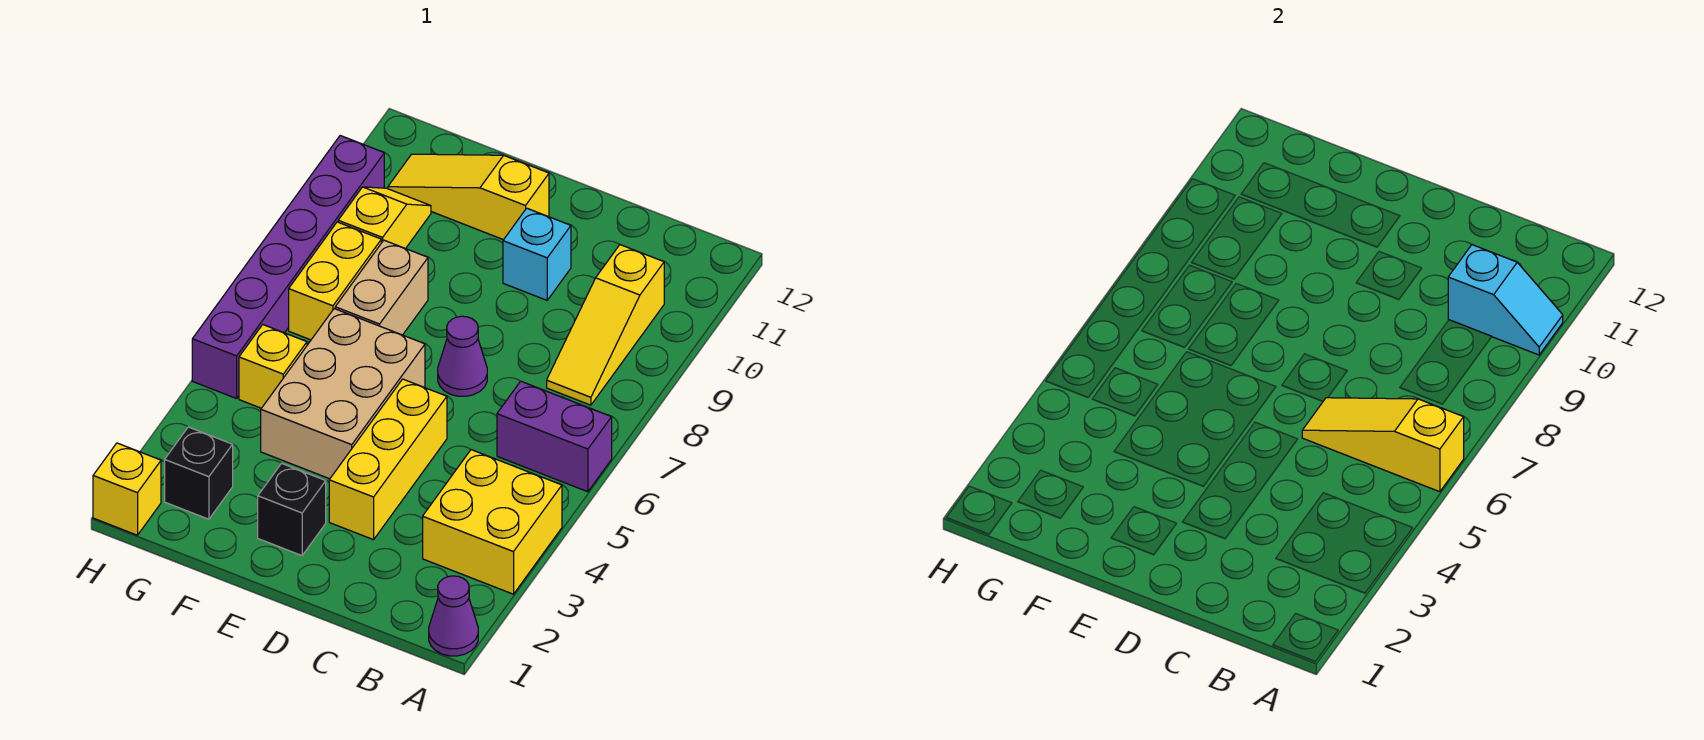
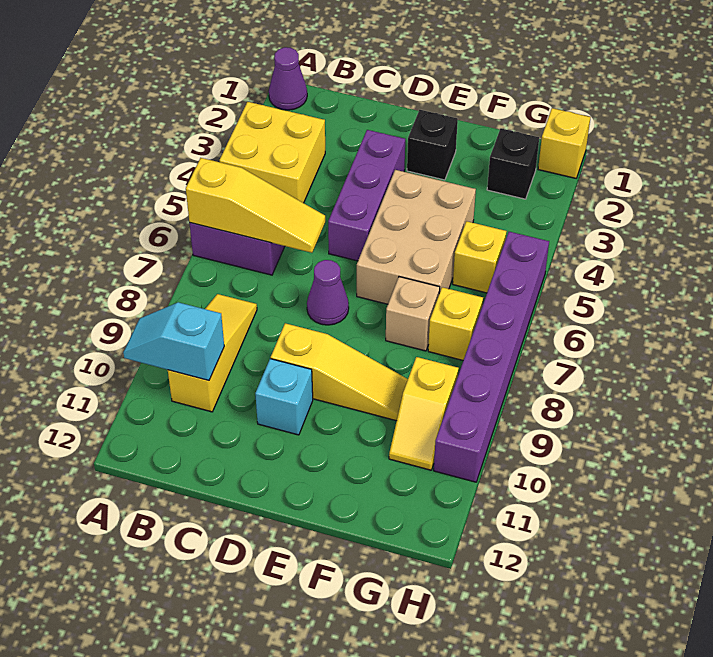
yellow brick D3:D5 level 1 -> purple brick D3:D5 level 1
yellow slope E11:G11 level 1 top E -> yellow slope D9:F9 level 1 top D
tan brick F7:F8 level 1 -> tan brick F7 level 1
yellow brick G7:G8 level 1 -> yellow brick G7 level 1

